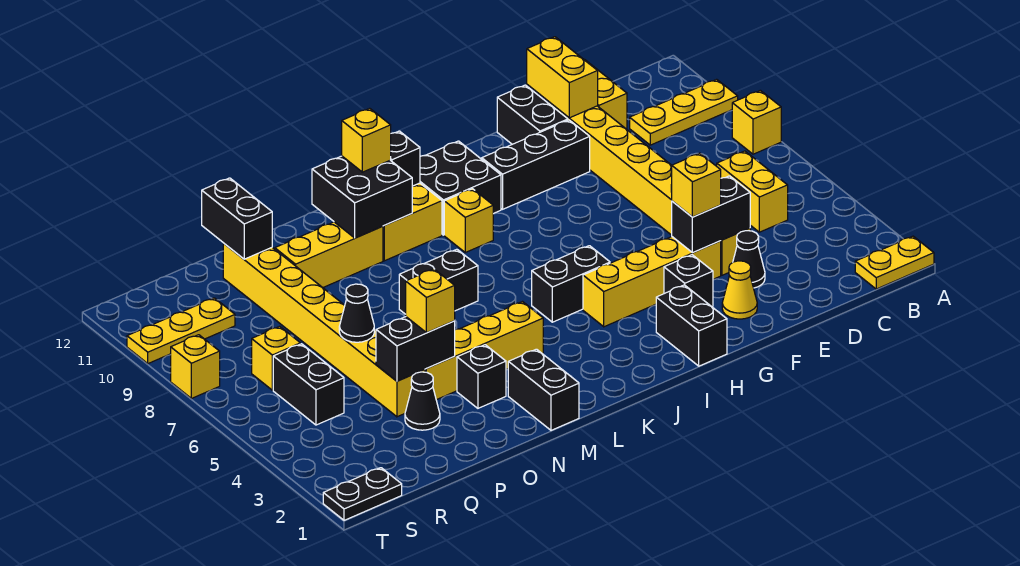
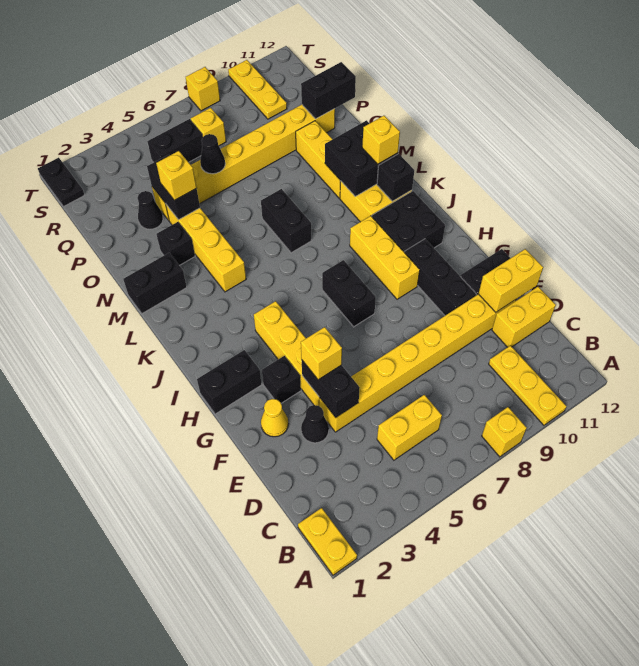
black brick I5:J5 level 1 -> black brick H7:I7 level 1
yellow brick J9 level 1 -> yellow brick H9:J9 level 1

